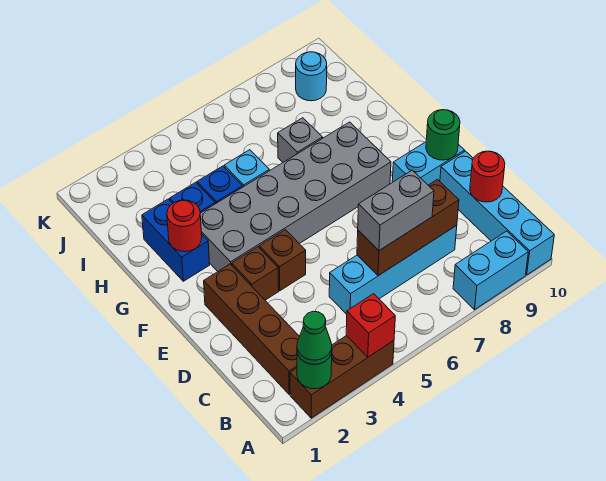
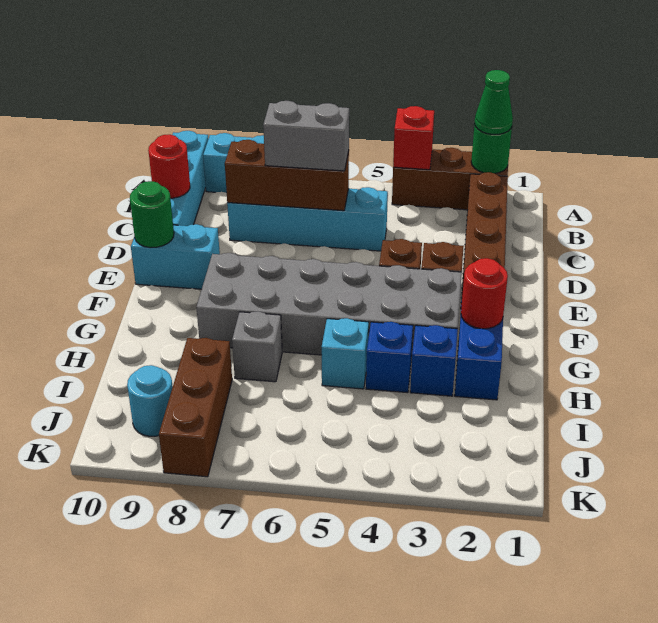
none -> brown brick I8:K8 level 1

